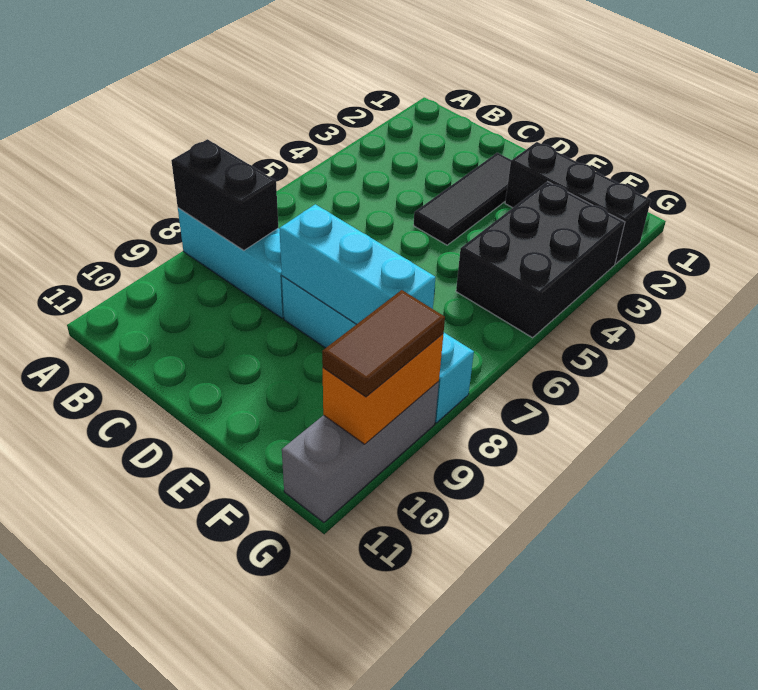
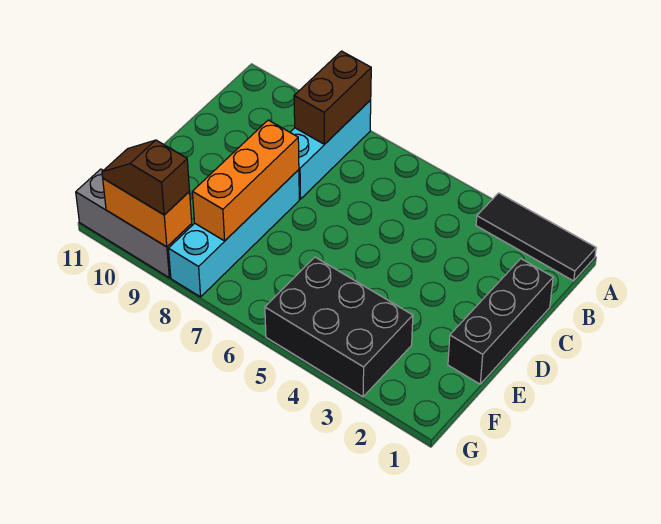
black brick A8:B8 level 2 -> brown brick A8:B8 level 2
black tile D2:D4 level 1 -> black tile A1:A3 level 1
cyan brick D8:F8 level 2 -> orange brick D8:F8 level 2
black brick E2:G2 level 1 -> black brick C1:E1 level 1
brown tile G9:G10 level 3 -> brown slope G9:G10 level 3 top 9

